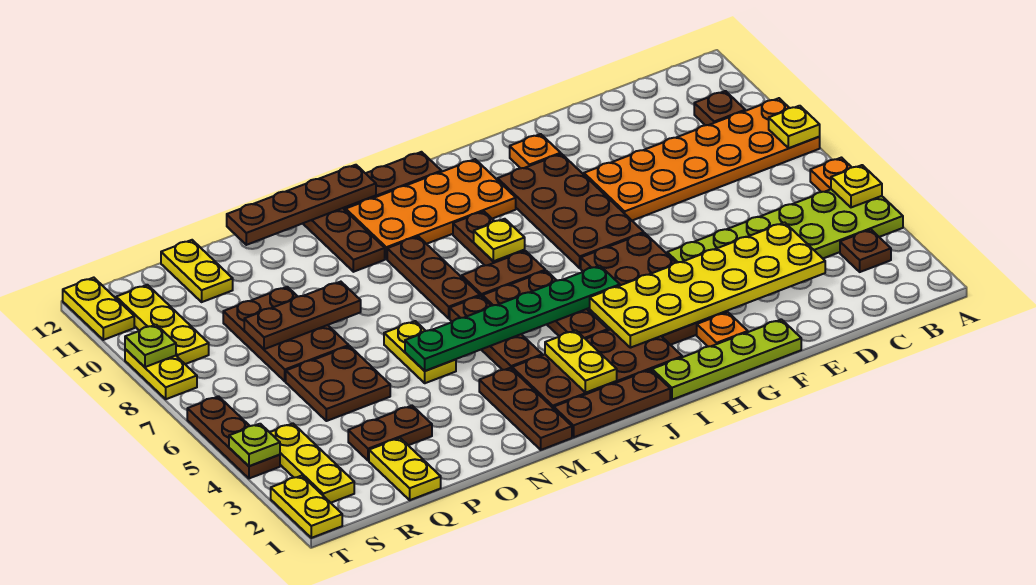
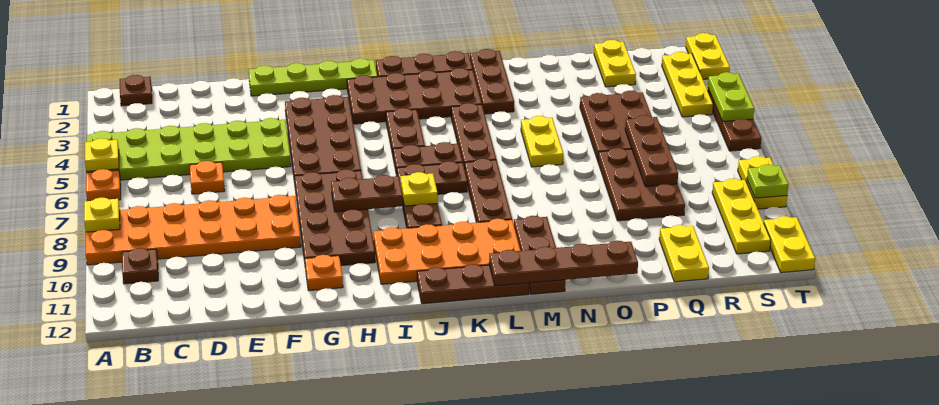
brown plate B3 level 1 -> brown plate B1 level 1
yellow plate D3:I4 level 2 -> none
orange plate G2 level 1 -> orange plate D6 level 1
green plate I5:N5 level 2 -> none
yellow plate K2:K3 level 2 -> none
brown plate O8:Q8 level 2 -> brown plate Q6:Q8 level 2
brown plate P3:Q3 level 1 -> brown plate H8:I8 level 2
brown plate P5:Q6 level 1 -> brown plate P4:Q6 level 1
lime plate T4 level 2 -> lime plate T4:T5 level 2

